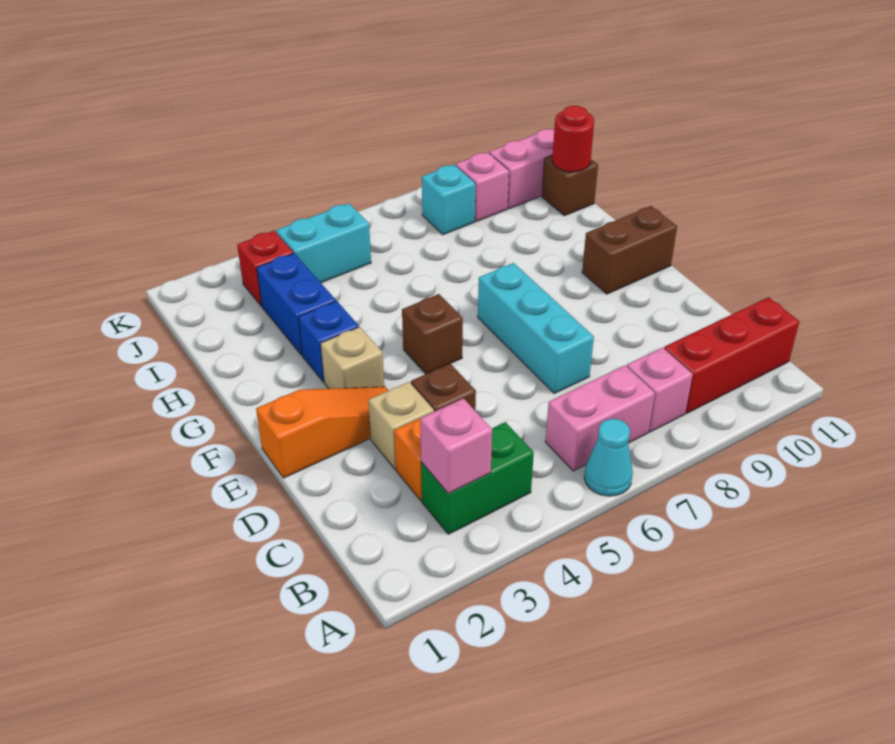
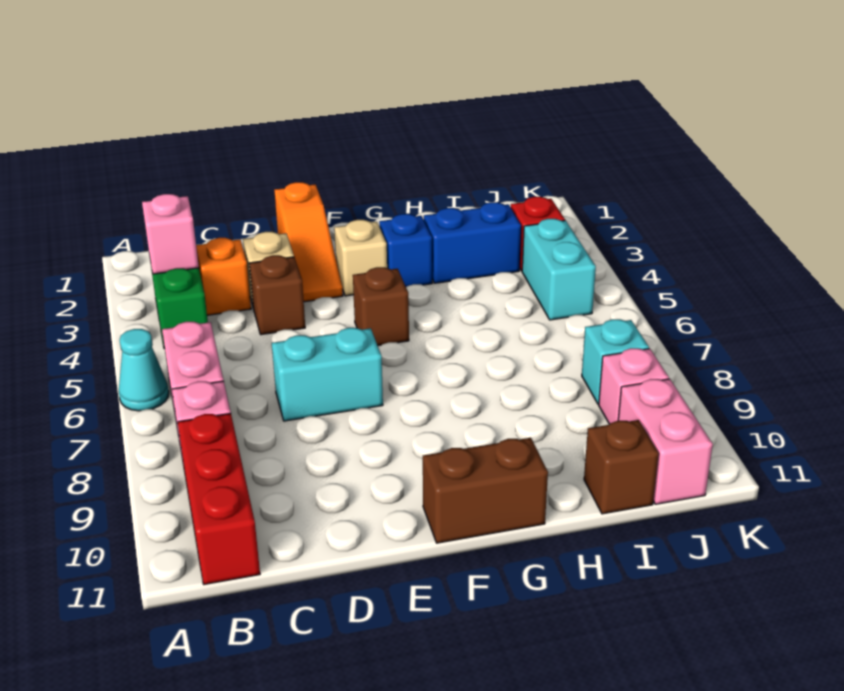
cyan brick D7:F7 level 1 -> cyan brick D7:E7 level 1
brown brick F10:F11 level 1 -> brown brick F11:G11 level 1
red round brick I11 level 2 -> none

